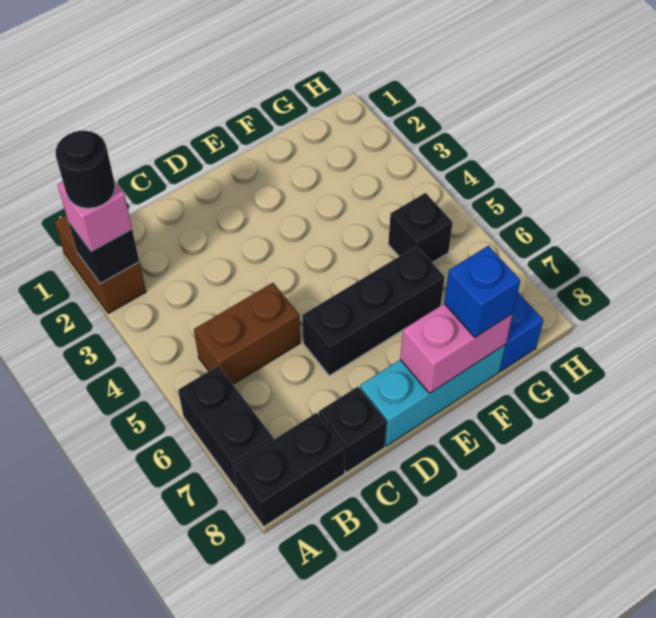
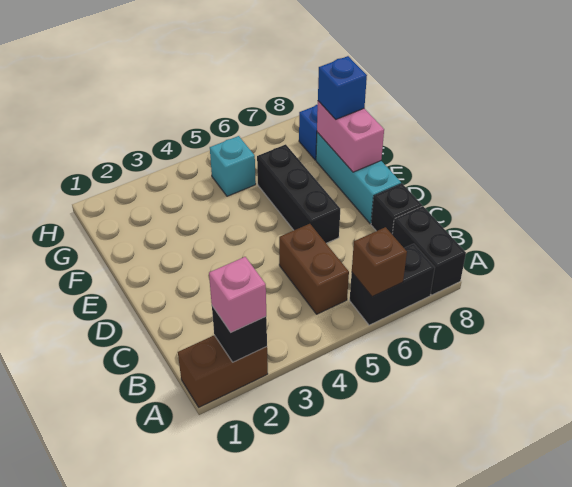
black round brick A2 level 4 -> none
none -> brown brick A6 level 2
black brick G5 level 1 -> cyan brick G5 level 1

